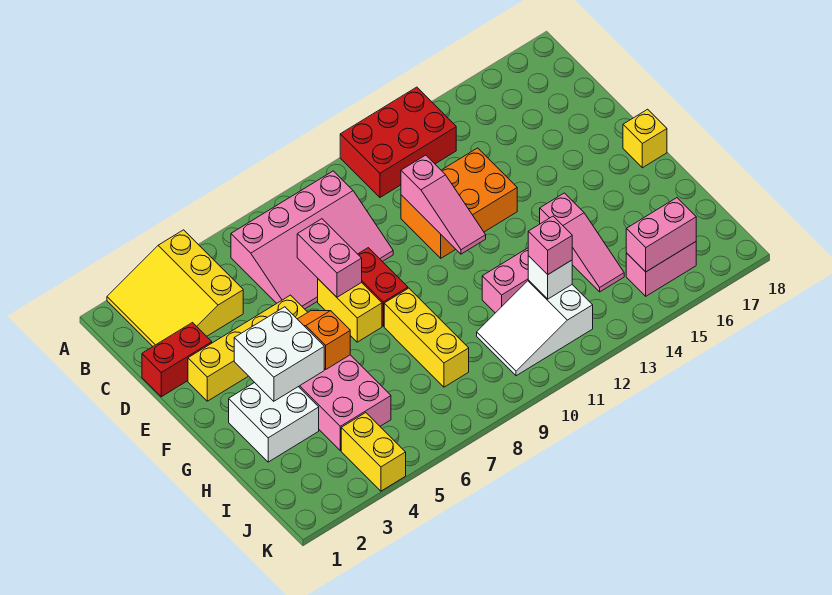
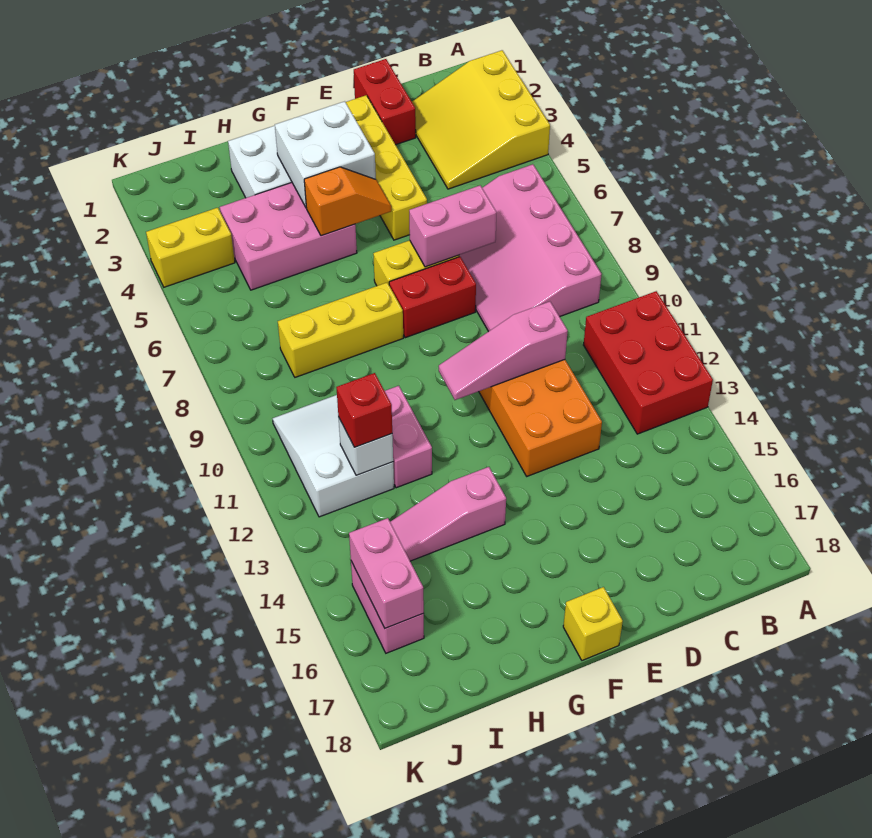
yellow slope A2:C4 level 1 top 4 -> yellow slope A2:C4 level 1 top A
pink brick I12 level 3 -> red brick I12 level 3

